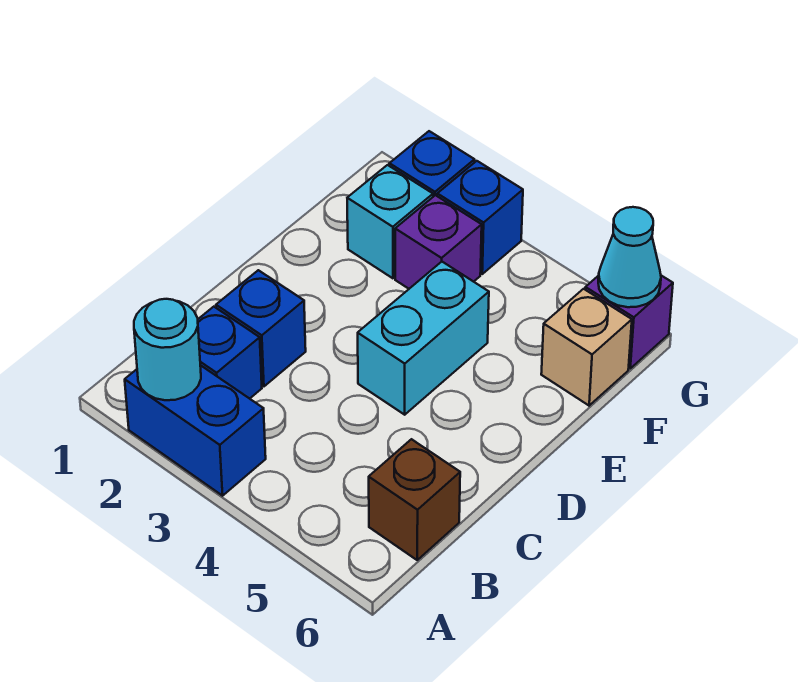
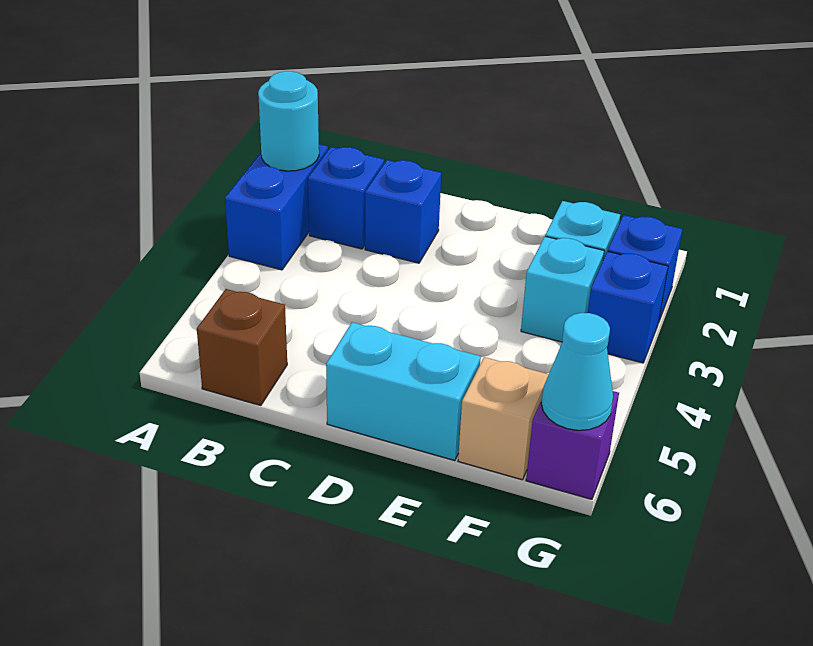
cyan brick D4:E4 level 1 -> cyan brick D6:E6 level 1
purple brick F3 level 1 -> cyan brick F3 level 1

